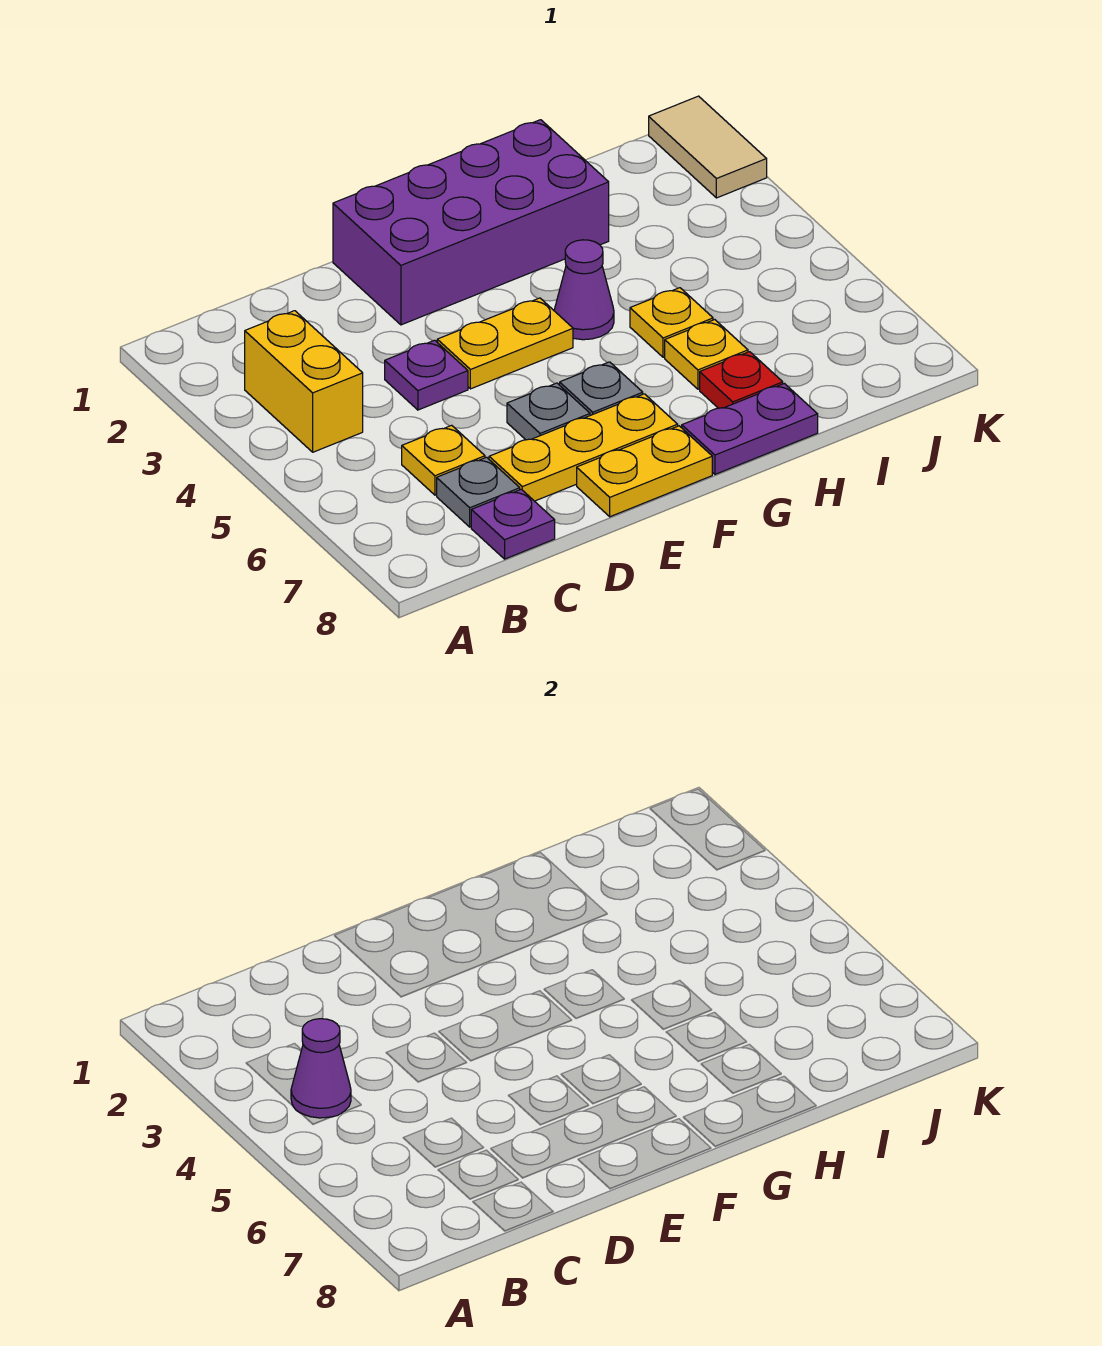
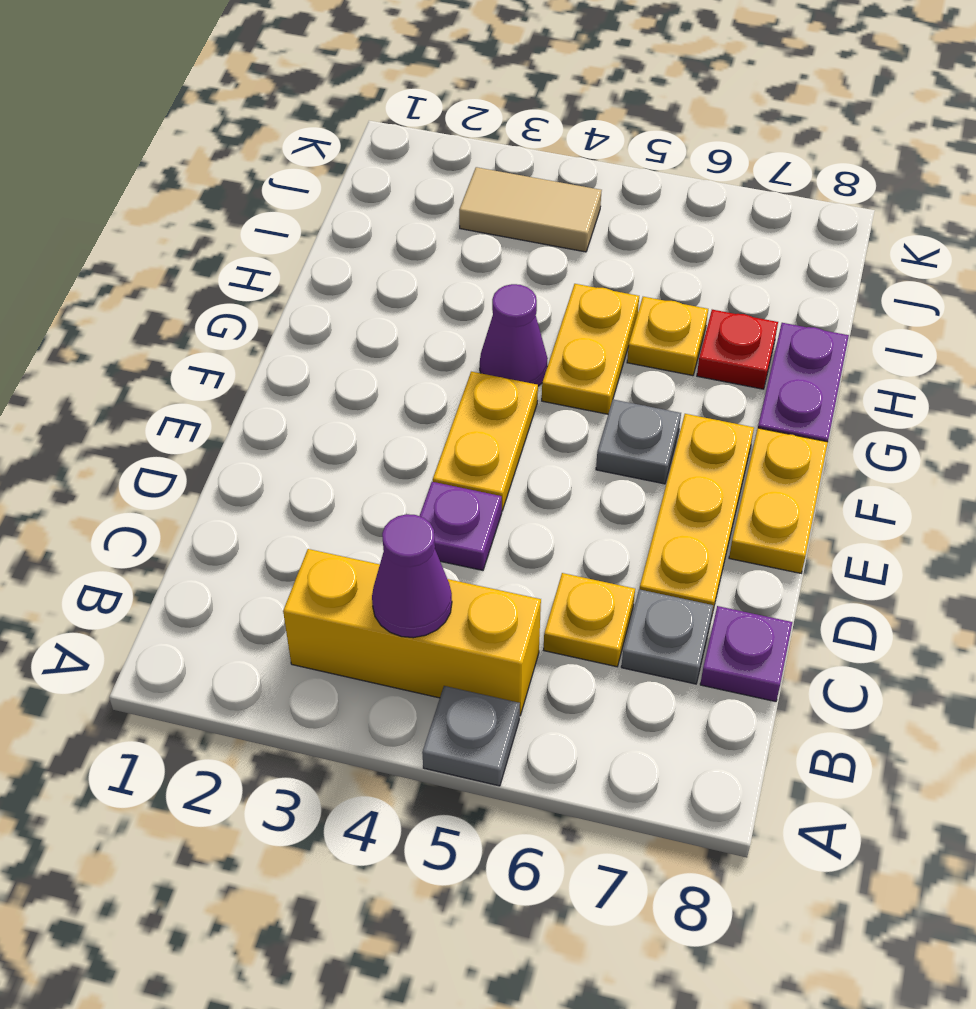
yellow brick B3:B4 level 1 -> yellow brick B3:B5 level 1
purple brick E1:H2 level 1 -> none
grey plate E6 level 1 -> grey plate A5 level 1
yellow plate H5 level 1 -> yellow plate G5:H5 level 1
tan tile K1:K2 level 1 -> tan tile J3:J4 level 1

